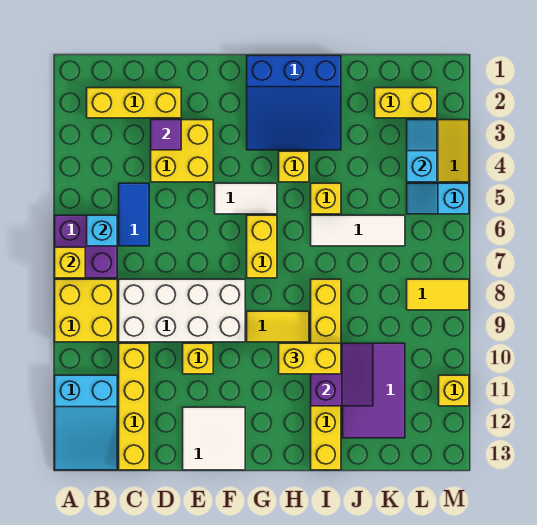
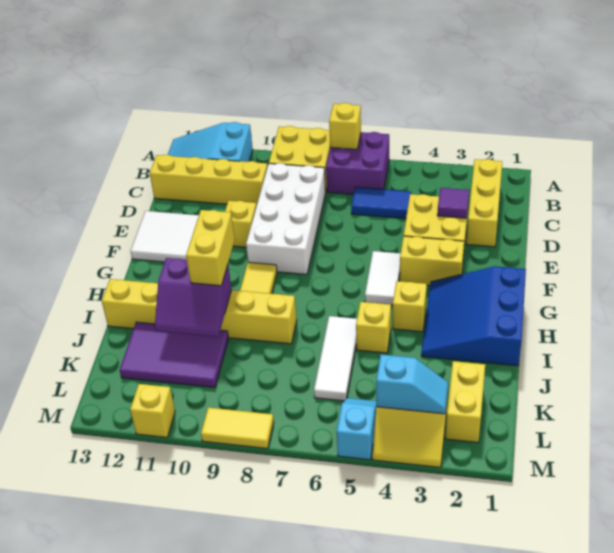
cyan brick B6 level 2 -> none
yellow brick G6:G7 level 1 -> yellow brick F3:F4 level 1
yellow tile L8:M8 level 1 -> yellow tile M8:M9 level 1

